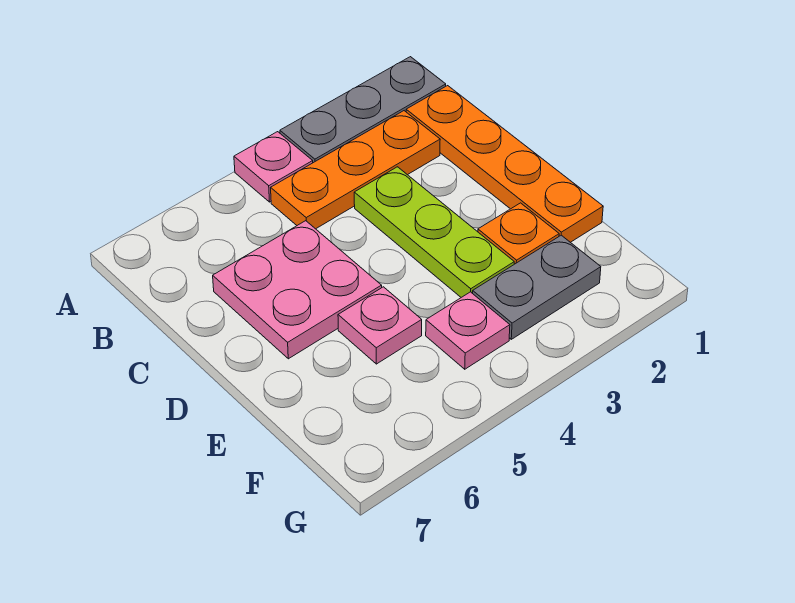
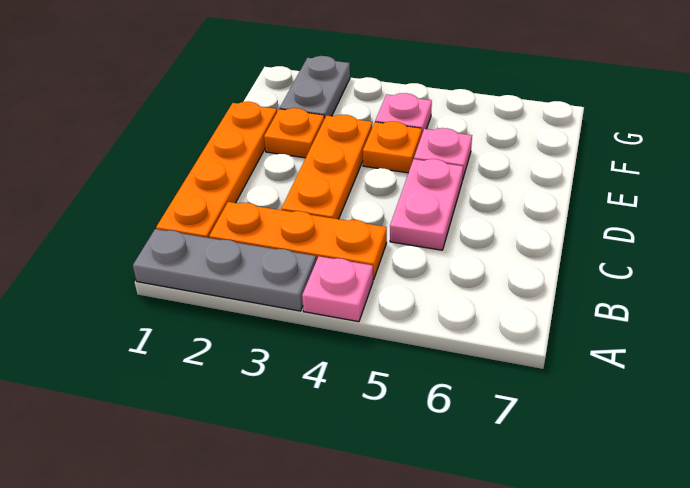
lime plate C3:E3 level 1 -> orange plate C3:E3 level 1
pink plate C5:D6 level 1 -> pink plate C5:D5 level 1
none -> orange plate E4 level 1
grey plate F2:F3 level 1 -> grey plate F2:G2 level 1

